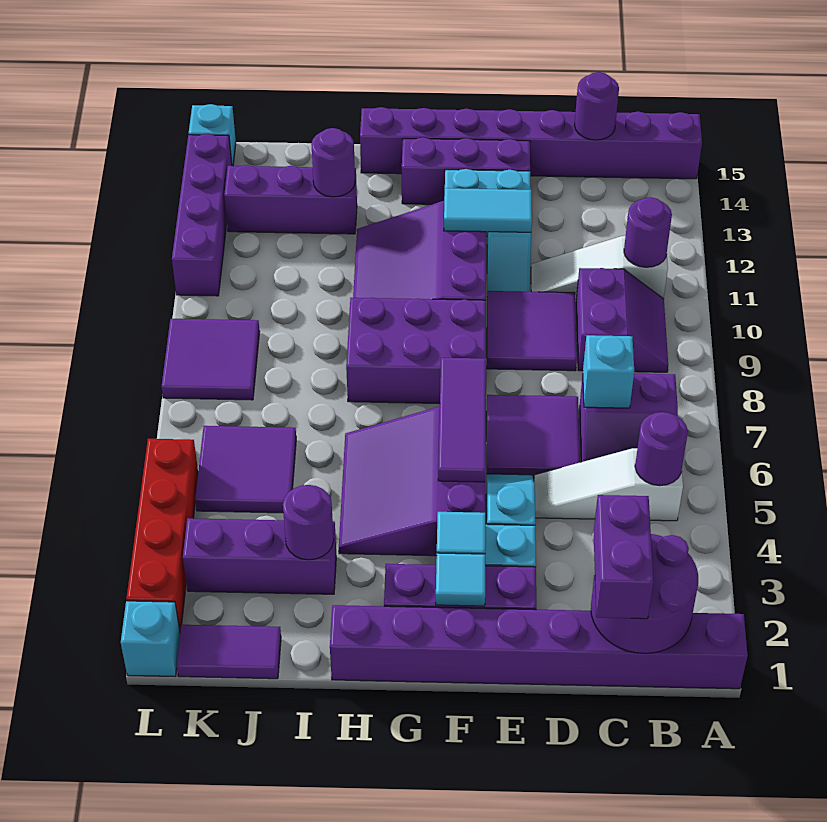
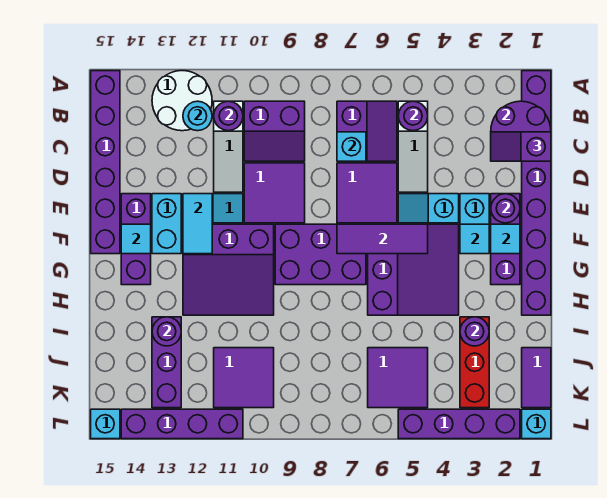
none -> white round brick A12:B13 level 1
purple brick A15:H15 level 1 -> purple brick A15:F15 level 1
purple slope B9:C10 level 1 top C -> purple slope B9:C10 level 1 top B
none -> cyan round brick B12 level 2
purple brick C1:C2 level 3 -> purple slope C1:C2 level 3 top 1
purple round brick C15 level 2 -> purple round brick E2 level 2
purple slope F4:H6 level 1 top F -> purple slope F4:H6 level 1 top 6
purple brick F8:H9 level 1 -> purple brick F7:G9 level 1
none -> cyan tile F14 level 2
purple brick I3:K3 level 1 -> red brick I3:K3 level 1
purple tile K8:L9 level 1 -> purple tile J10:K11 level 1
red brick L2:L5 level 1 -> purple brick L2:L5 level 1

